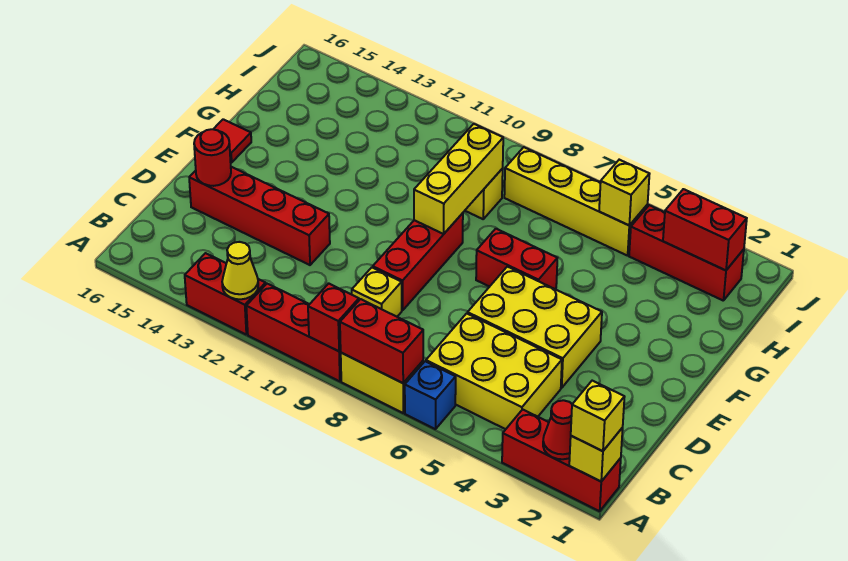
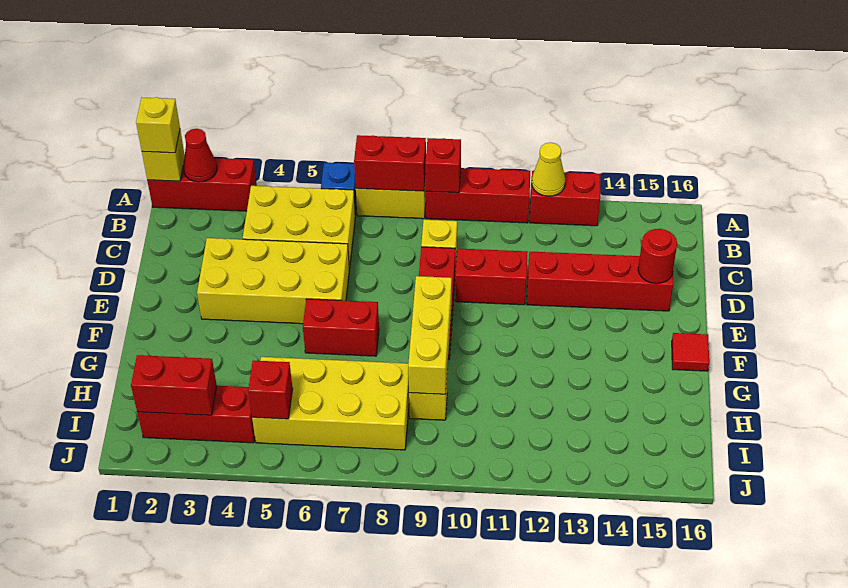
yellow brick D4:E6 level 1 -> yellow brick D3:E6 level 1
none -> red brick D10:D11 level 1
yellow brick I5:I8 level 1 -> yellow brick H5:I8 level 1
yellow brick I5 level 2 -> red brick I5 level 2

